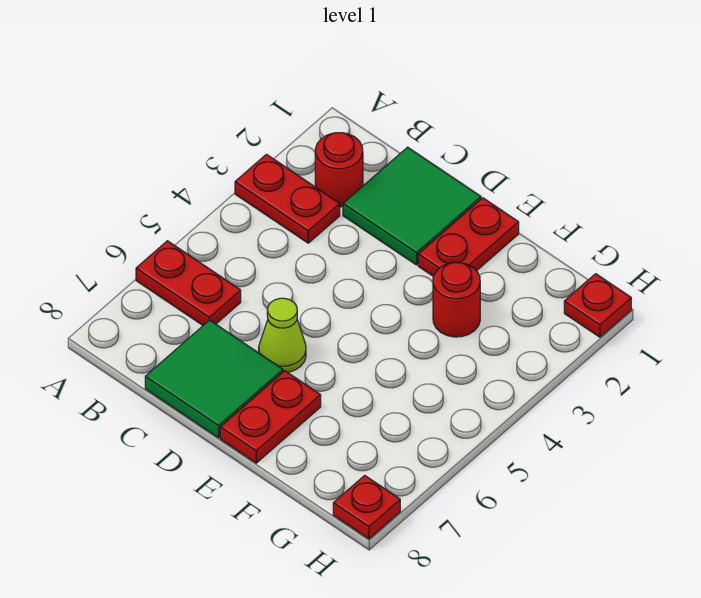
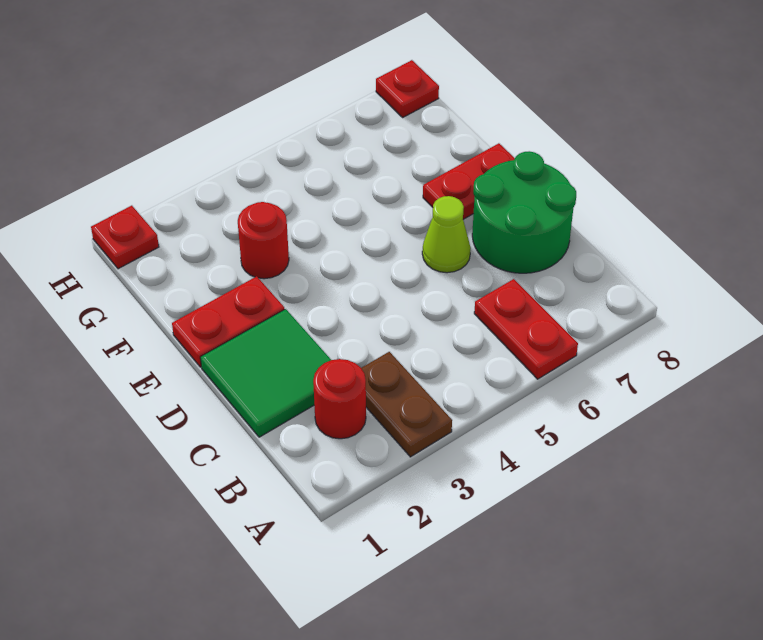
red plate A3:B3 level 1 -> brown plate A3:B3 level 1
green tile C7:D8 level 1 -> green round brick C7:D8 level 1

